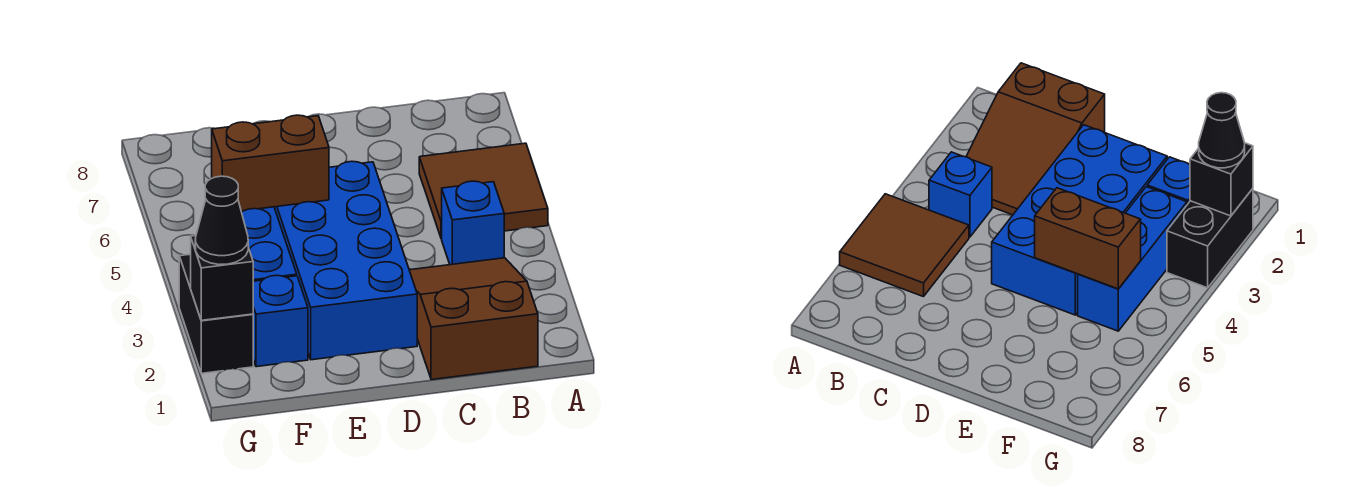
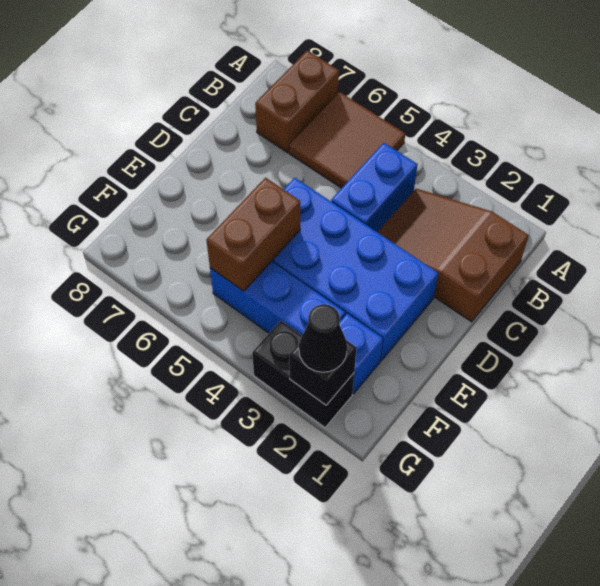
none -> brown brick A7:B7 level 1
blue brick B4 level 1 -> blue brick B4:C4 level 1

